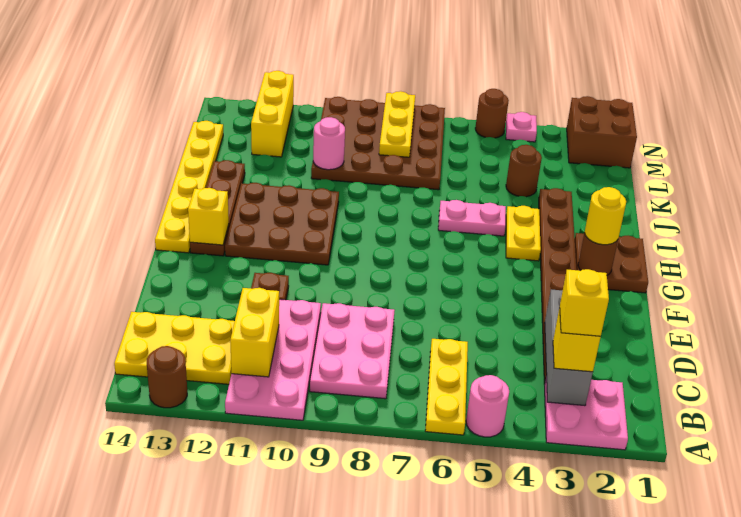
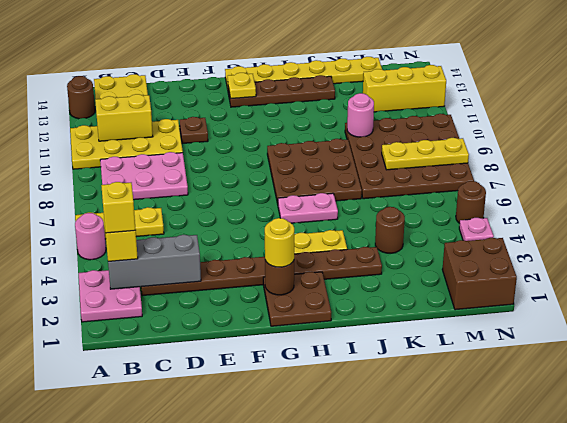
pink plate A10:D11 level 1 -> yellow plate A10:D11 level 1
brown plate G10:I12 level 1 -> brown plate H7:J9 level 1
yellow brick G13 level 2 -> yellow plate G13 level 2
pink plate I5:I6 level 1 -> pink plate H6:I6 level 1

